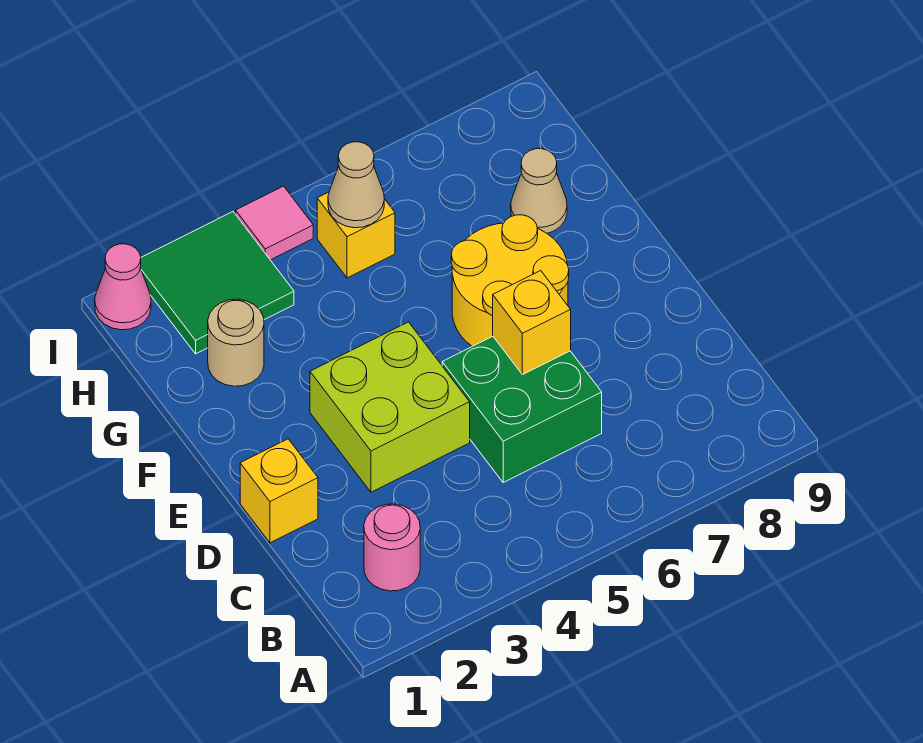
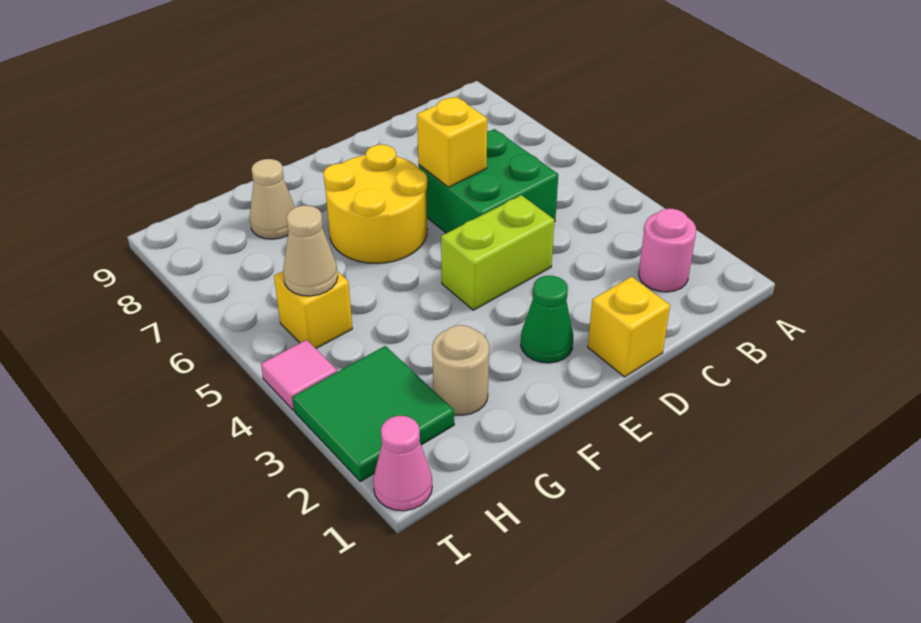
lime brick D3:E4 level 1 -> lime brick D4:E4 level 1
none -> green cone E2 level 1

